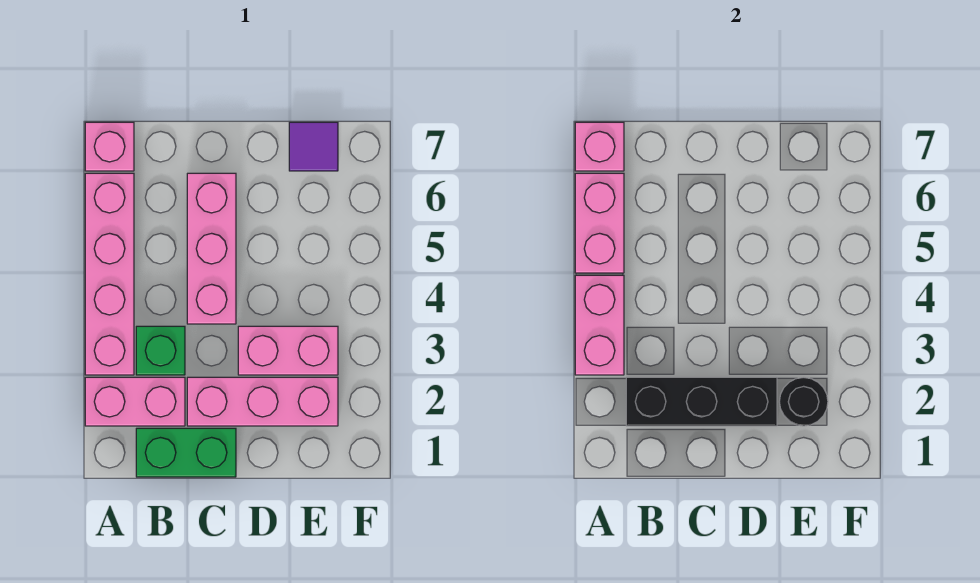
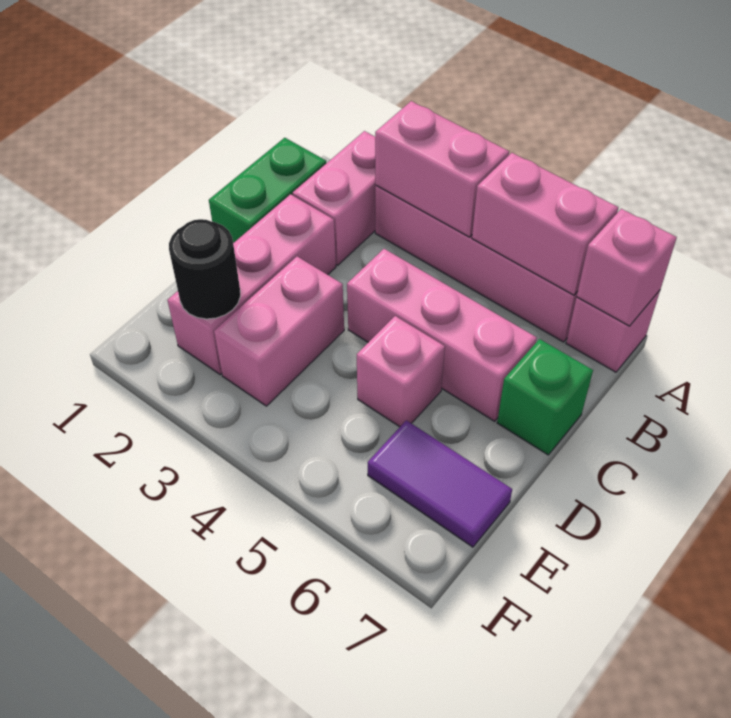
black brick B2:D2 level 2 -> none
green brick B3 level 1 -> green brick C7 level 1
none -> pink brick D5 level 1
purple tile E7 level 1 -> purple tile E6:E7 level 1

